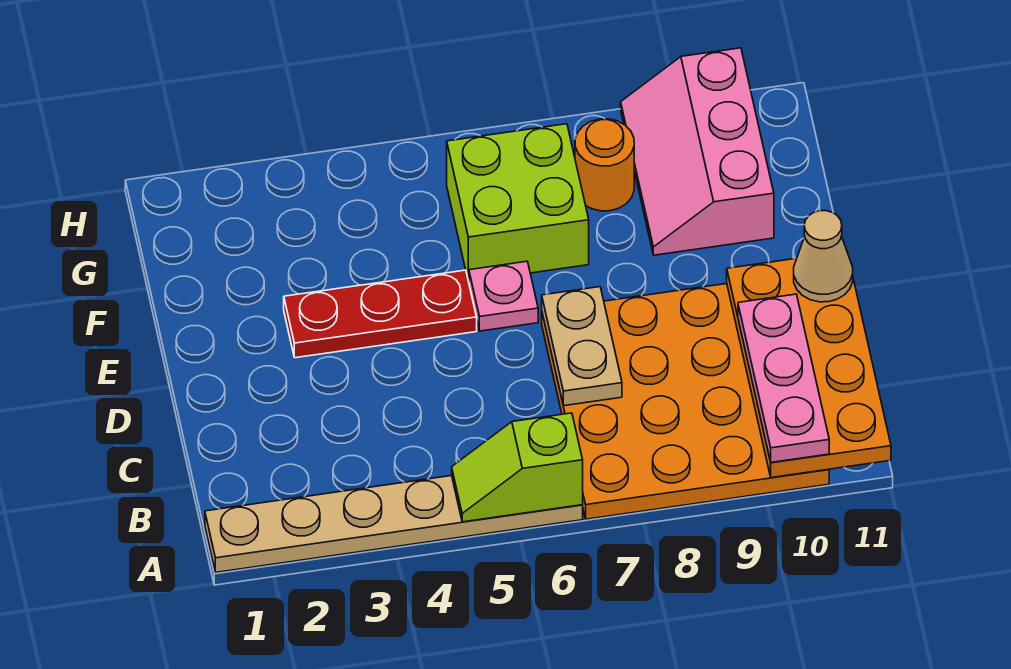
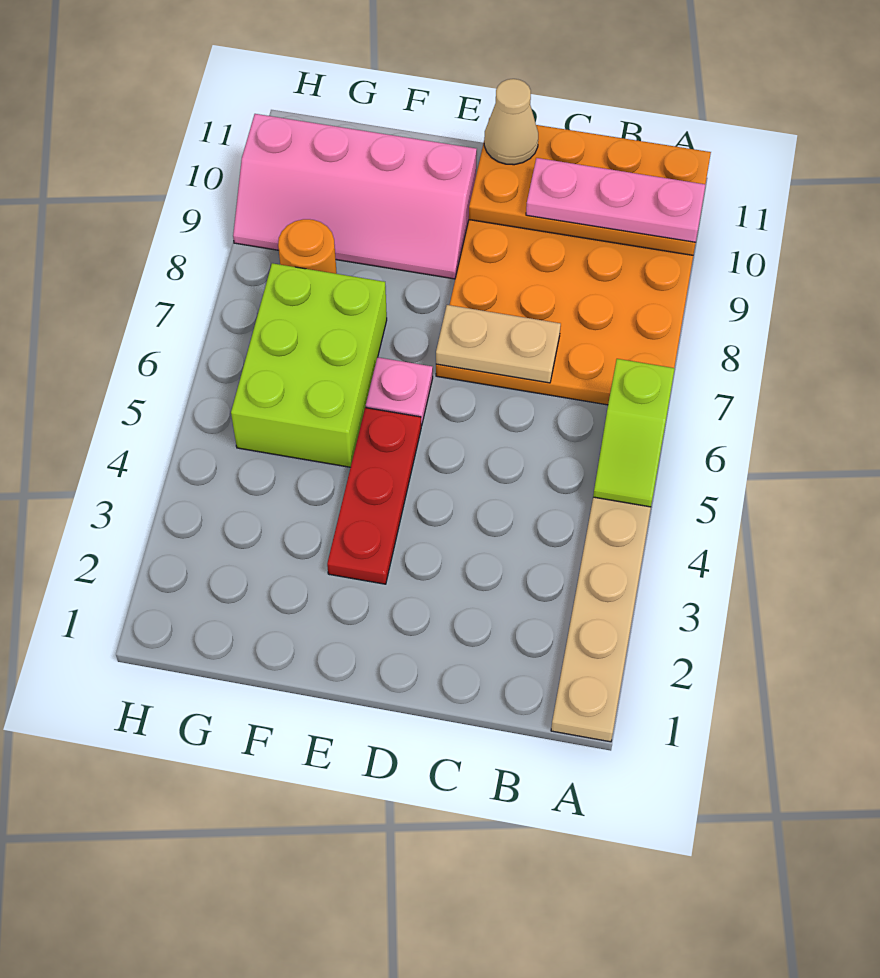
lime brick F6:G7 level 1 -> lime brick F5:G7 level 1
pink slope F9:H10 level 1 top 10 -> pink slope E9:H10 level 1 top 10

